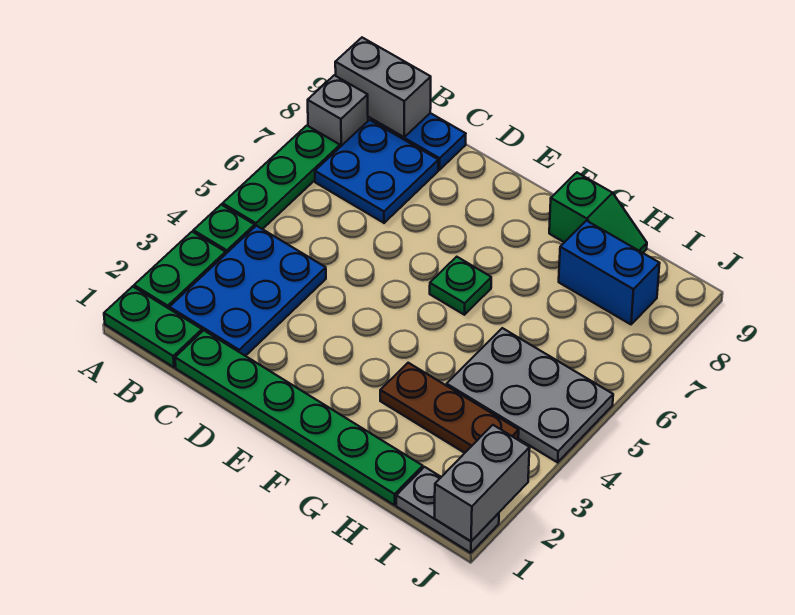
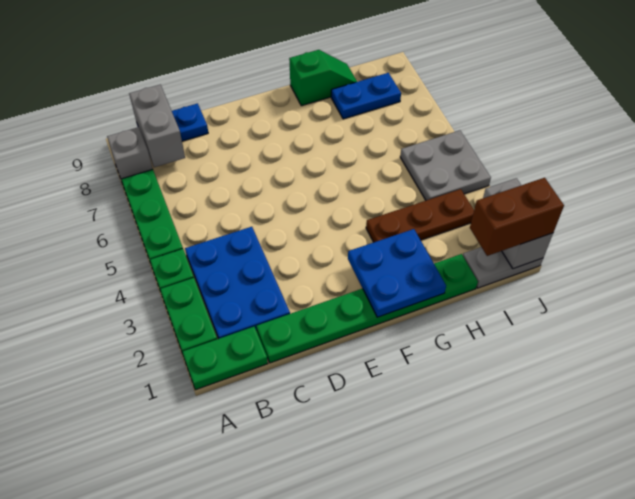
grey brick A9:B9 level 2 -> grey brick B8:B9 level 2
blue plate B7:C8 level 1 -> blue plate F1:G2 level 2
green plate F6 level 1 -> none
grey plate H4:J5 level 1 -> grey plate I4:J5 level 1
blue brick H8:I8 level 1 -> blue plate H8:I8 level 1
none -> brown brick I1:J1 level 3

